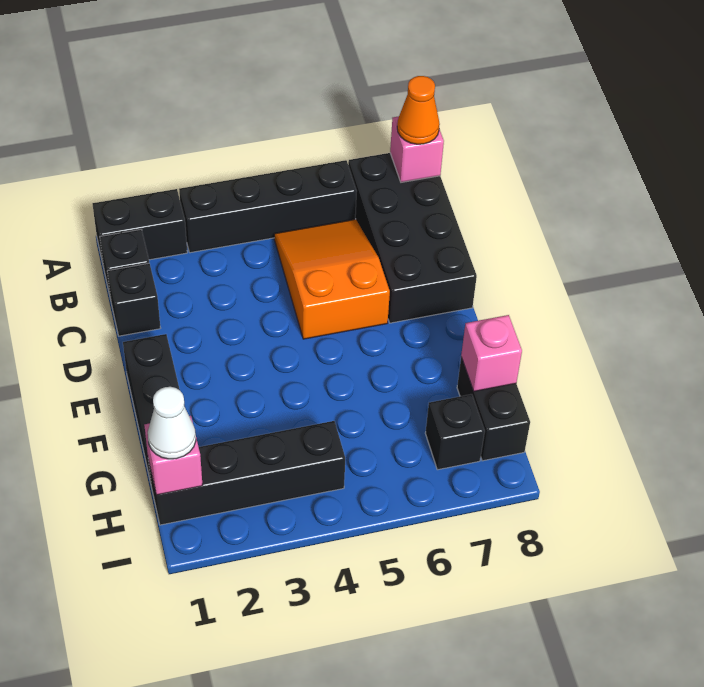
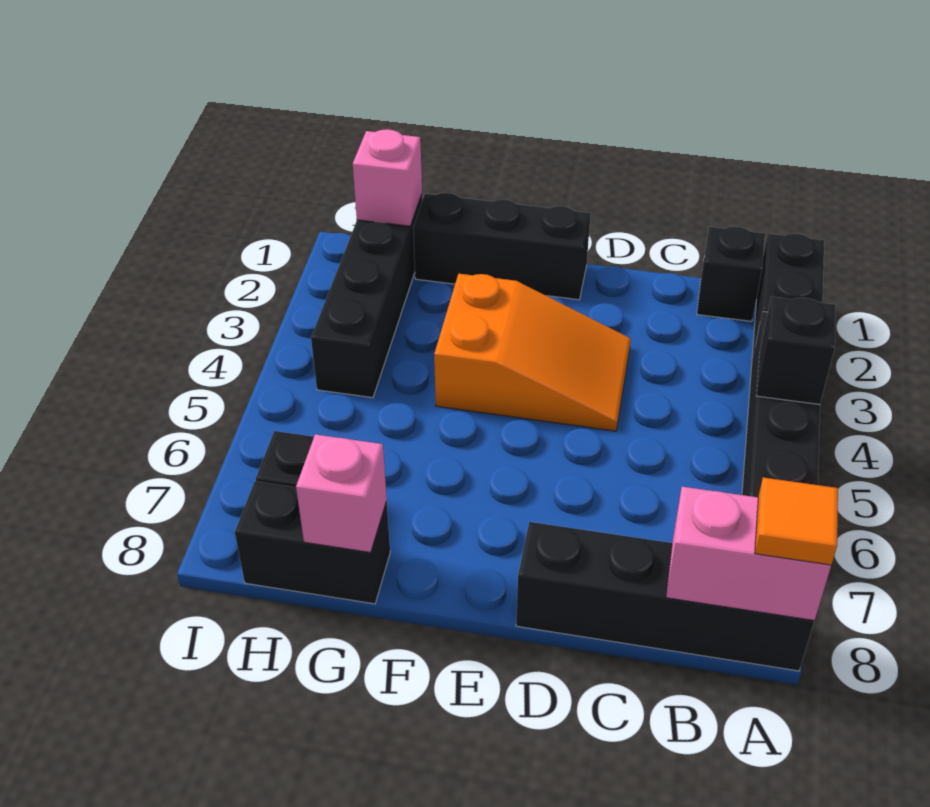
black brick A7:D8 level 1 -> black brick A8:D8 level 1
pink brick A8 level 2 -> pink brick A8:B8 level 2
orange cone A8 level 3 -> orange tile A8 level 3
orange slope B5:D6 level 1 top D -> orange slope D3:F4 level 1 top F
black brick C1 level 1 -> black brick A4 level 2
white cone H1 level 3 -> none

